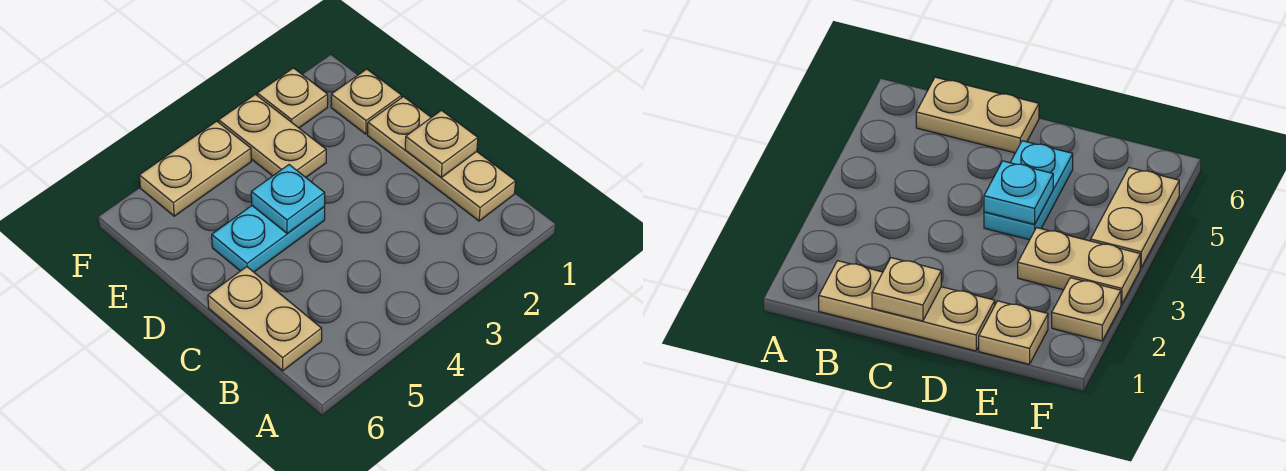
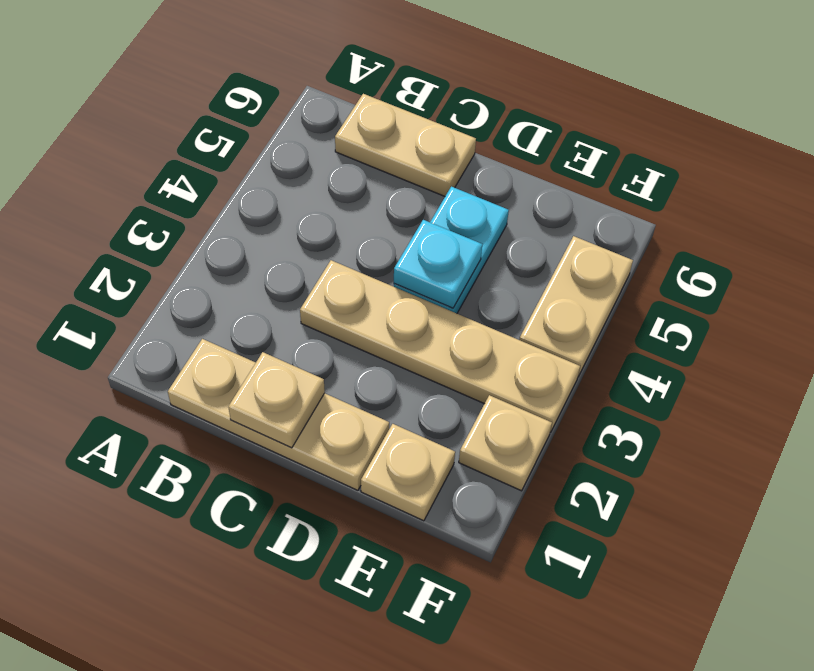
tan plate E3:F3 level 1 -> tan plate C3:F3 level 1

